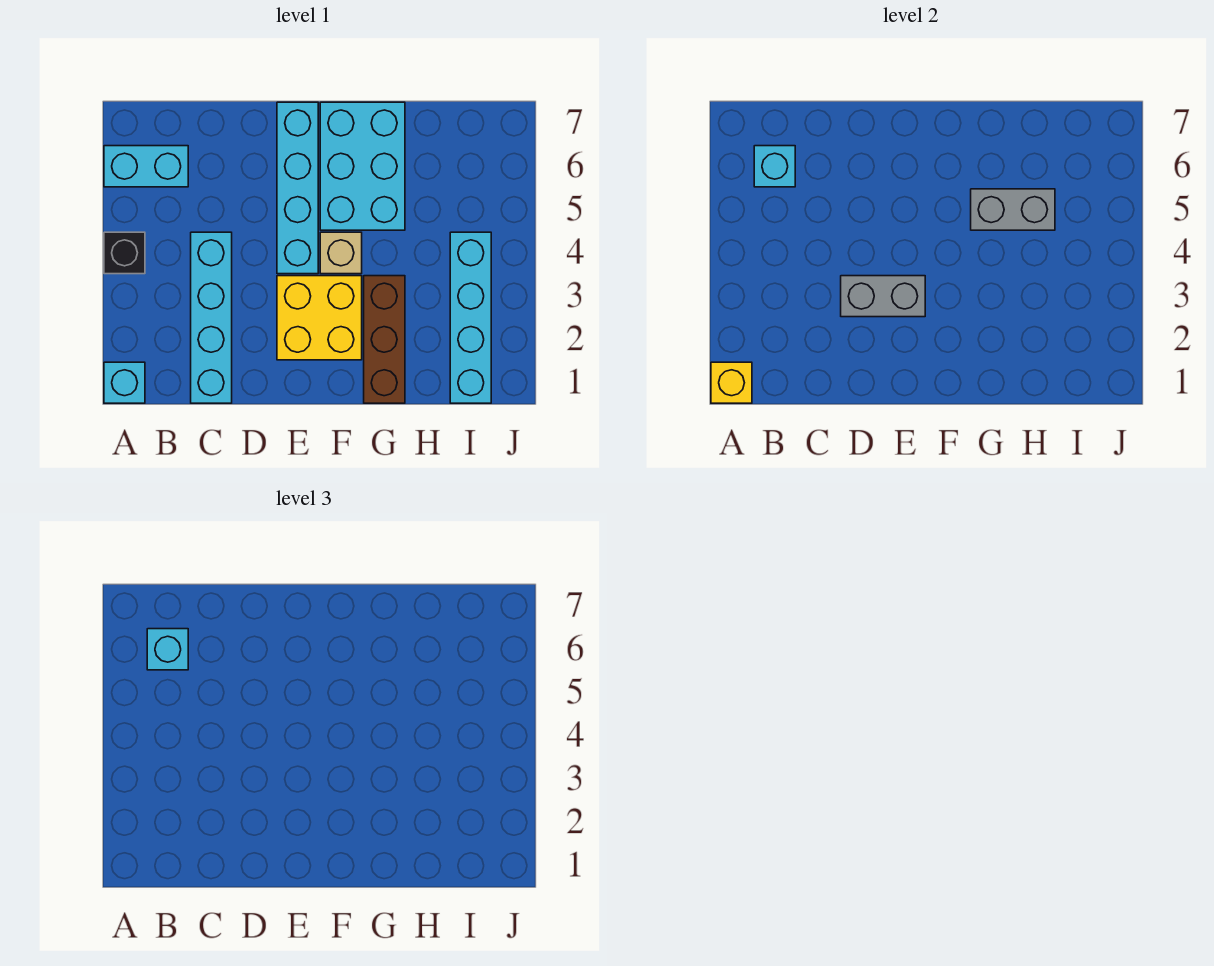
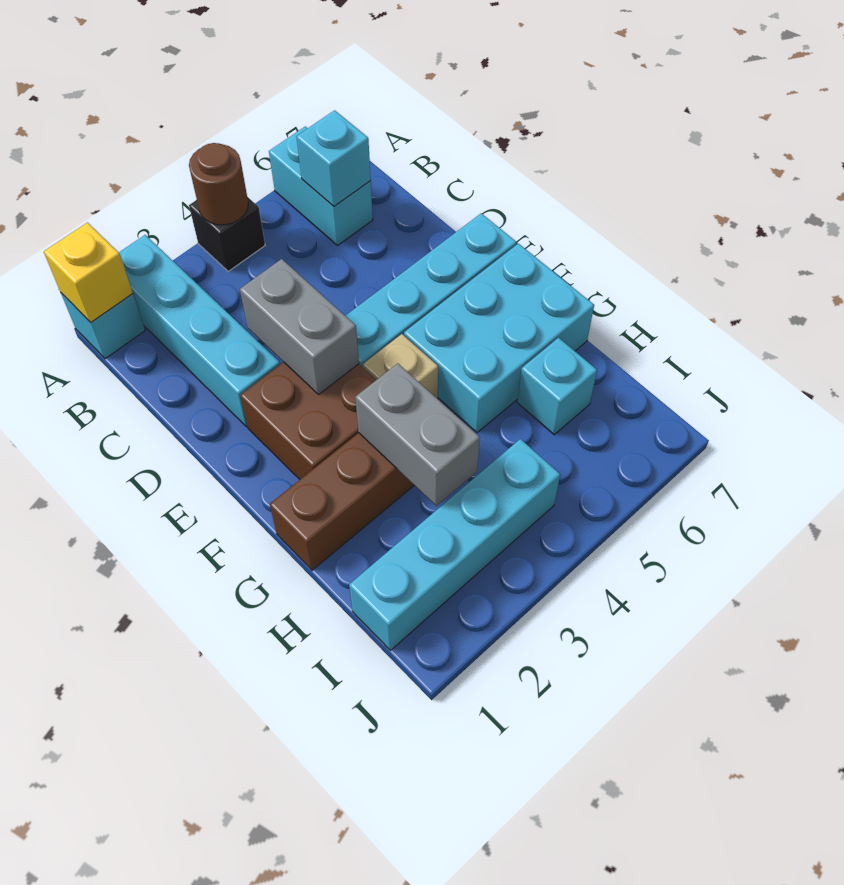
none -> brown round brick A4 level 2
cyan brick B6 level 3 -> cyan brick H6 level 1
cyan brick C1:C4 level 1 -> cyan brick A2:D2 level 1
yellow brick E2:F3 level 1 -> brown brick E2:F3 level 1
grey brick G5:H5 level 2 -> grey brick G3:H3 level 2

